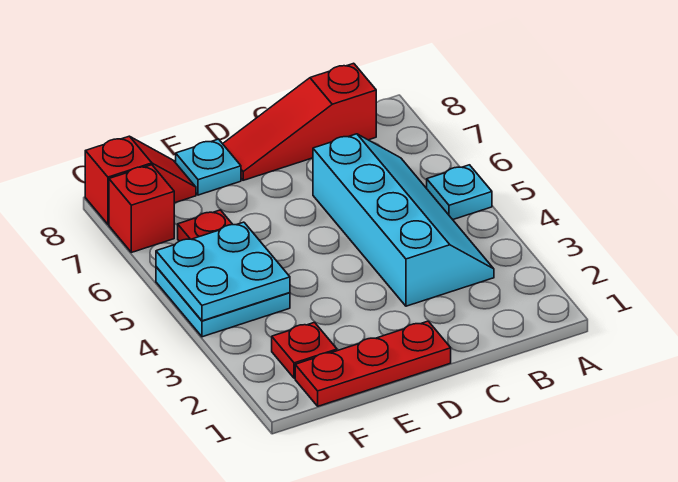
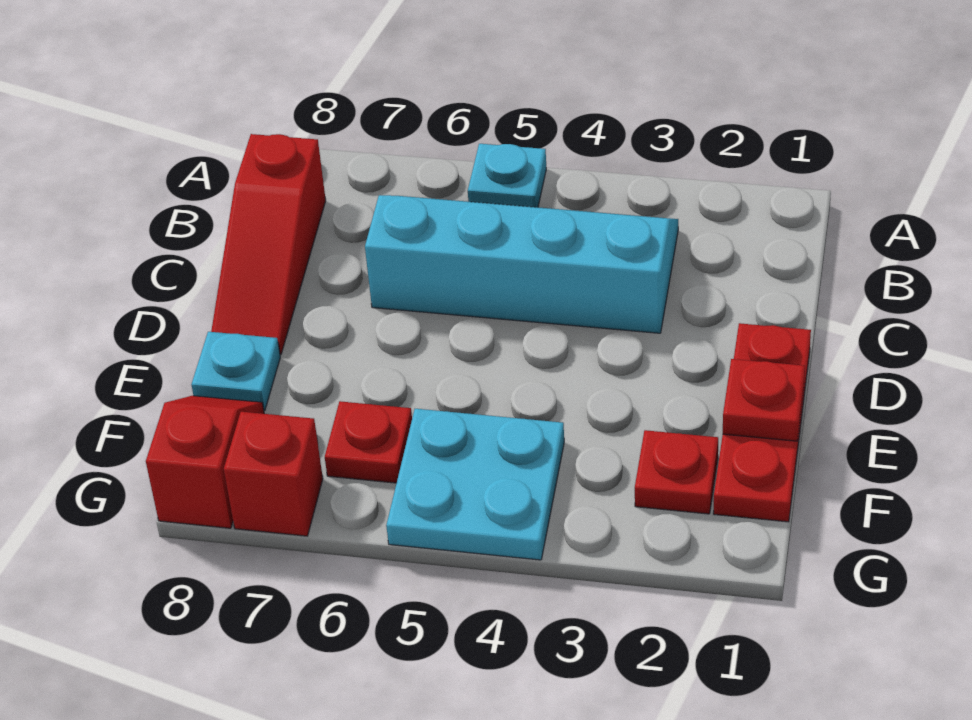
none -> red plate E1 level 2
cyan plate F4:G5 level 2 -> none

